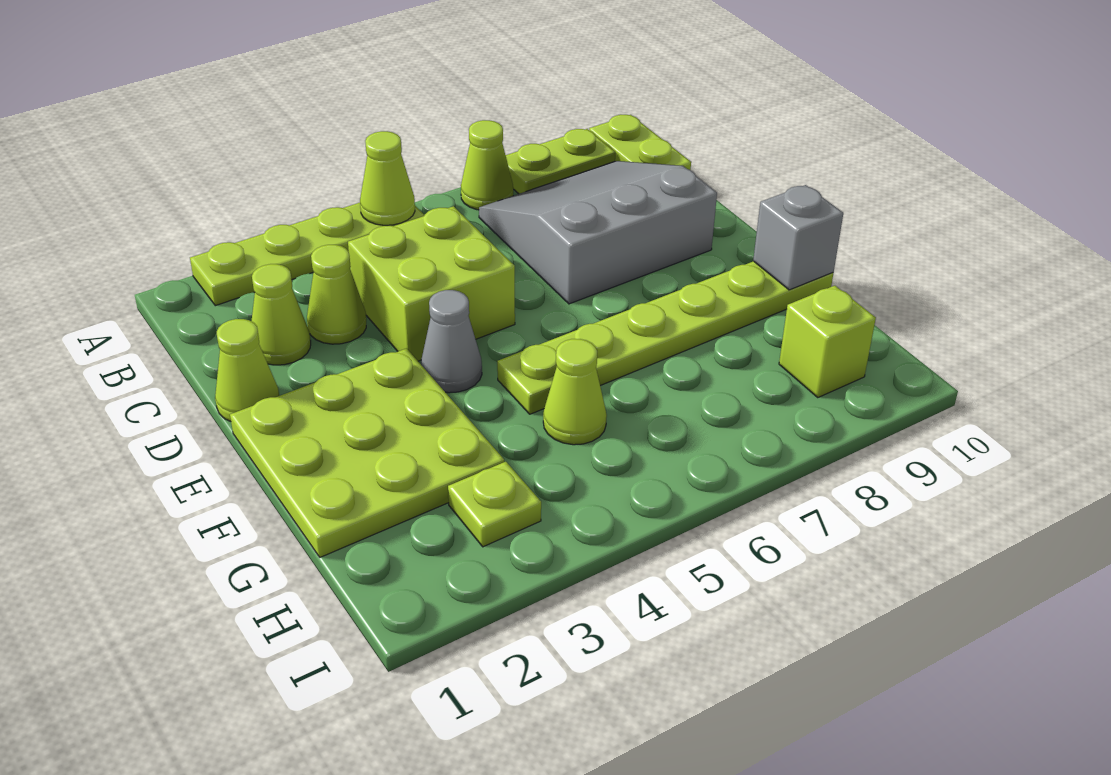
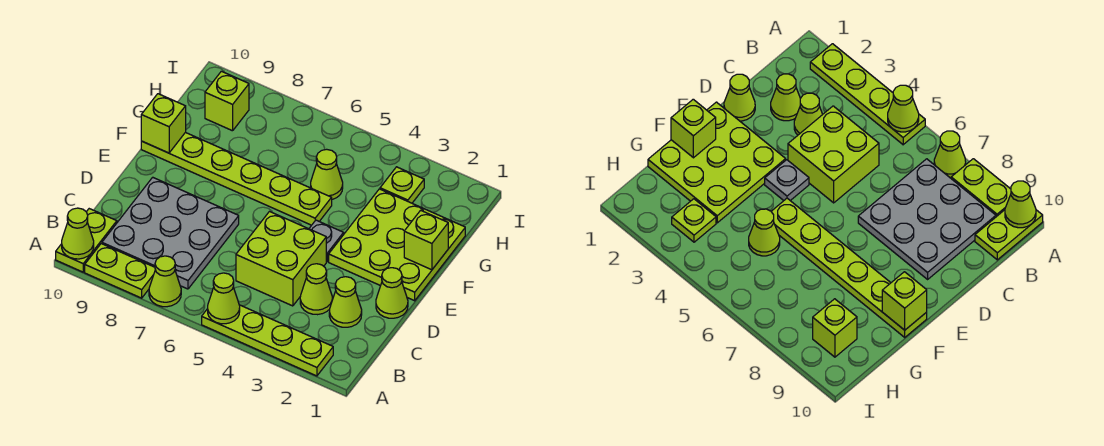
none -> lime cone A10 level 2
grey slope B7:D9 level 1 top D -> grey plate B7:D9 level 1
grey cone E4 level 1 -> grey plate E4 level 1
none -> lime brick F1 level 2
grey brick F10 level 2 -> lime brick F10 level 2

